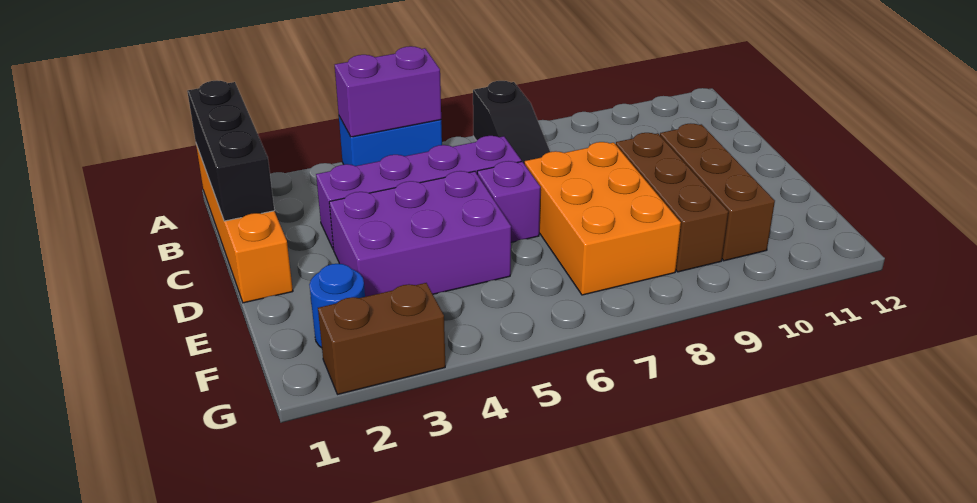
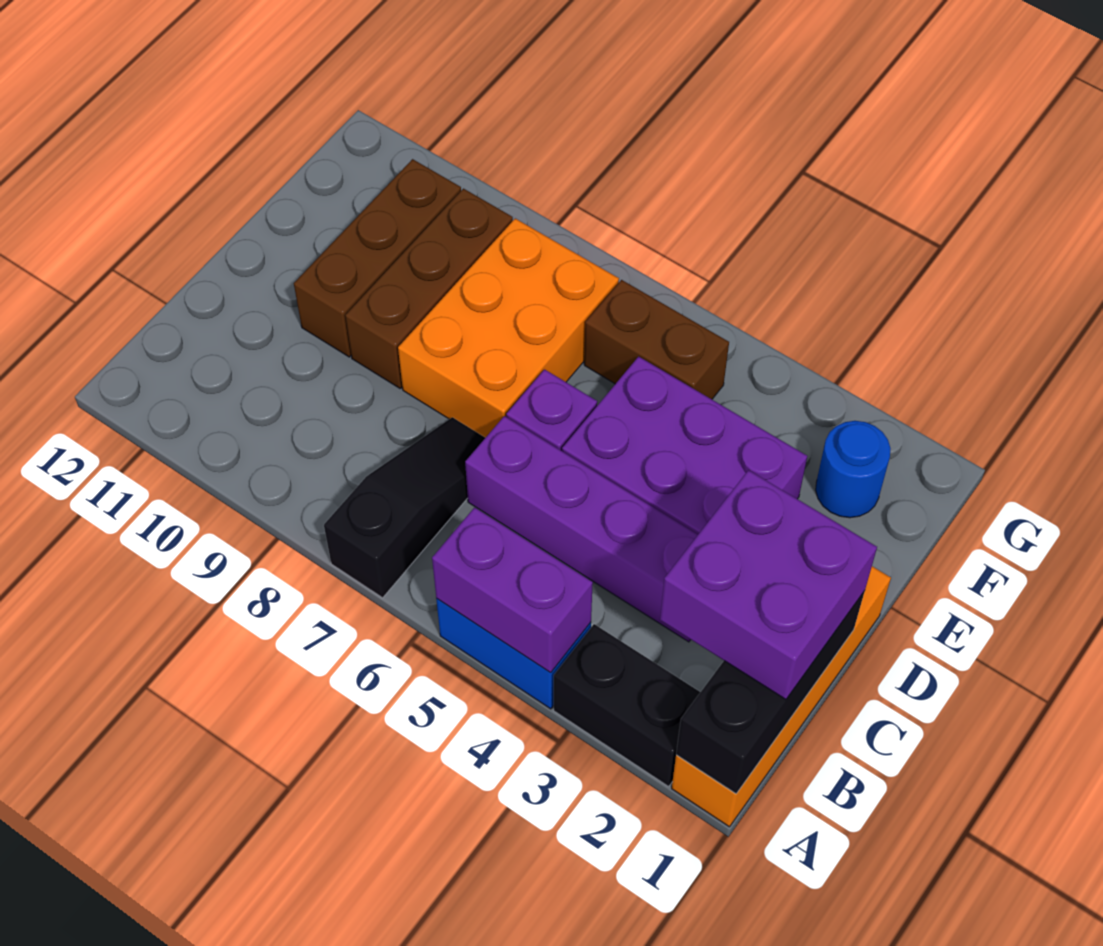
none -> black brick A2:A3 level 1
none -> purple brick B1:C2 level 3
brown brick G2:G3 level 1 -> brown brick F5:F6 level 1

